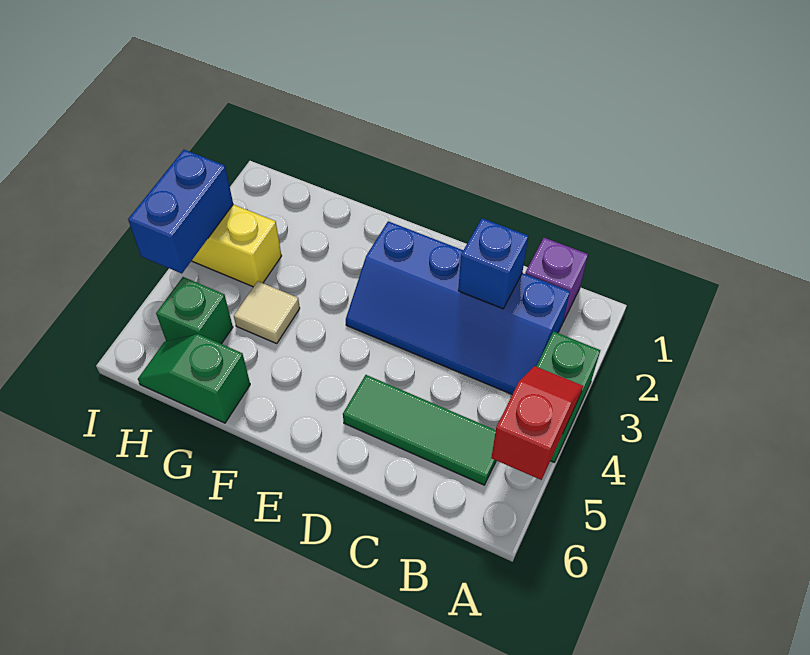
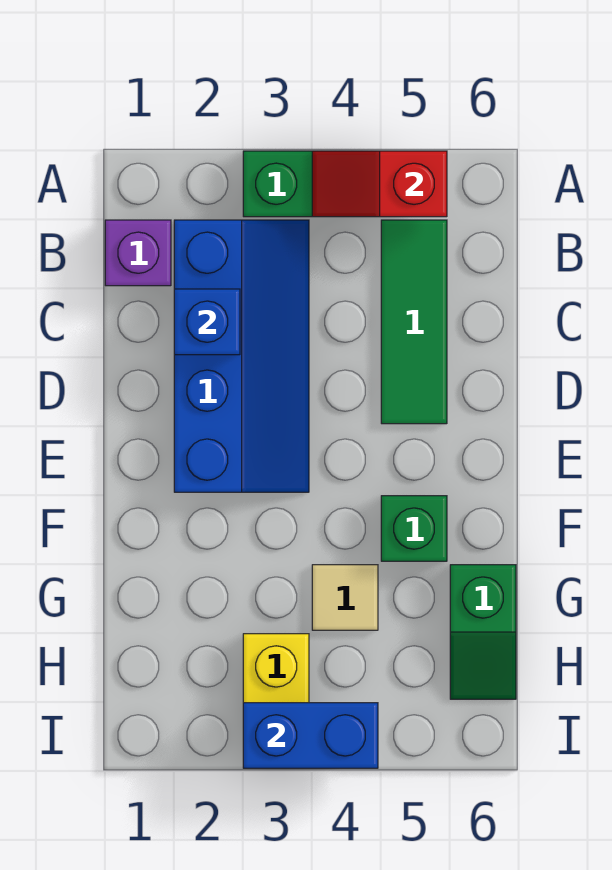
green brick H5 level 1 -> green brick F5 level 1

